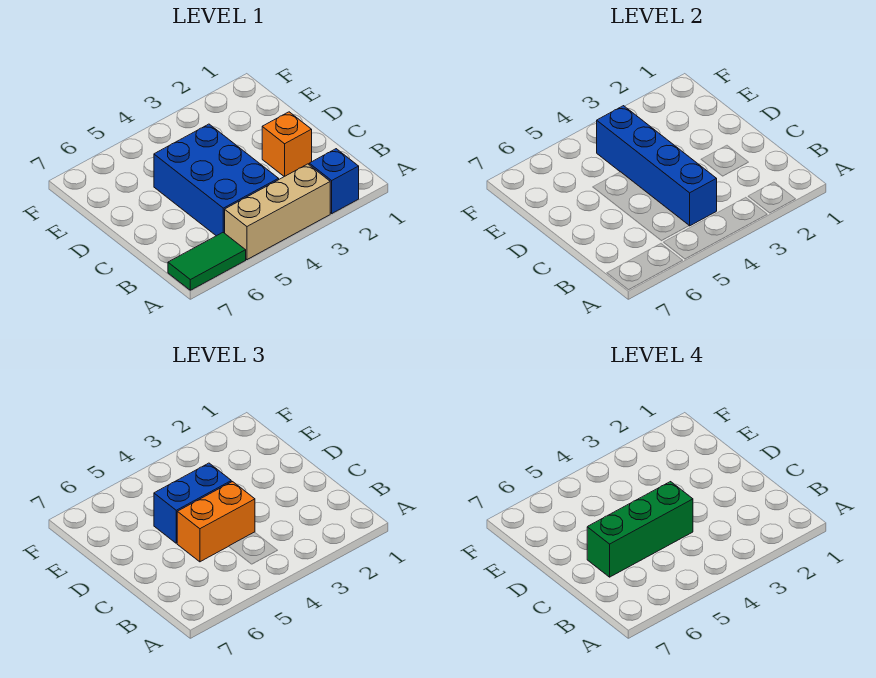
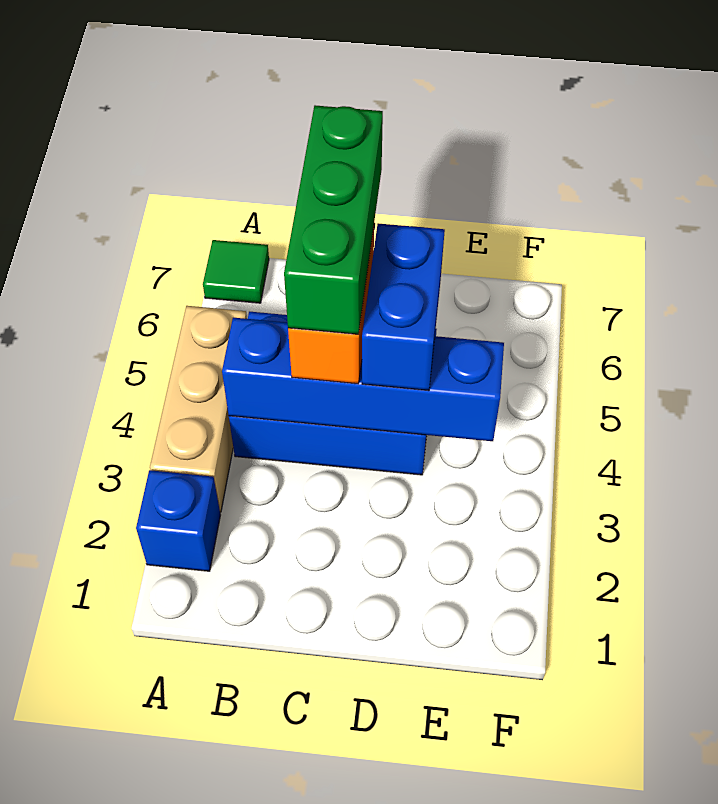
green tile A6:A7 level 1 -> green tile A7 level 1
orange brick C2 level 1 -> none

